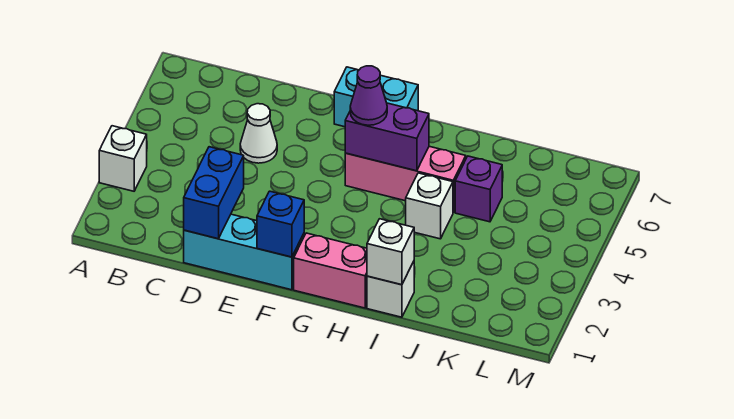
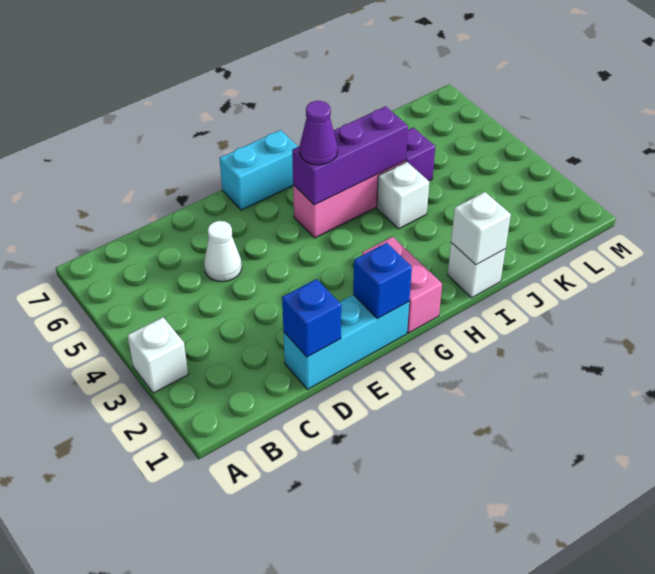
blue brick D1:D2 level 2 -> blue brick D1 level 2
pink brick G1:H1 level 1 -> pink brick G1:G2 level 1
purple brick G5:H5 level 2 -> purple brick G5:I5 level 2

